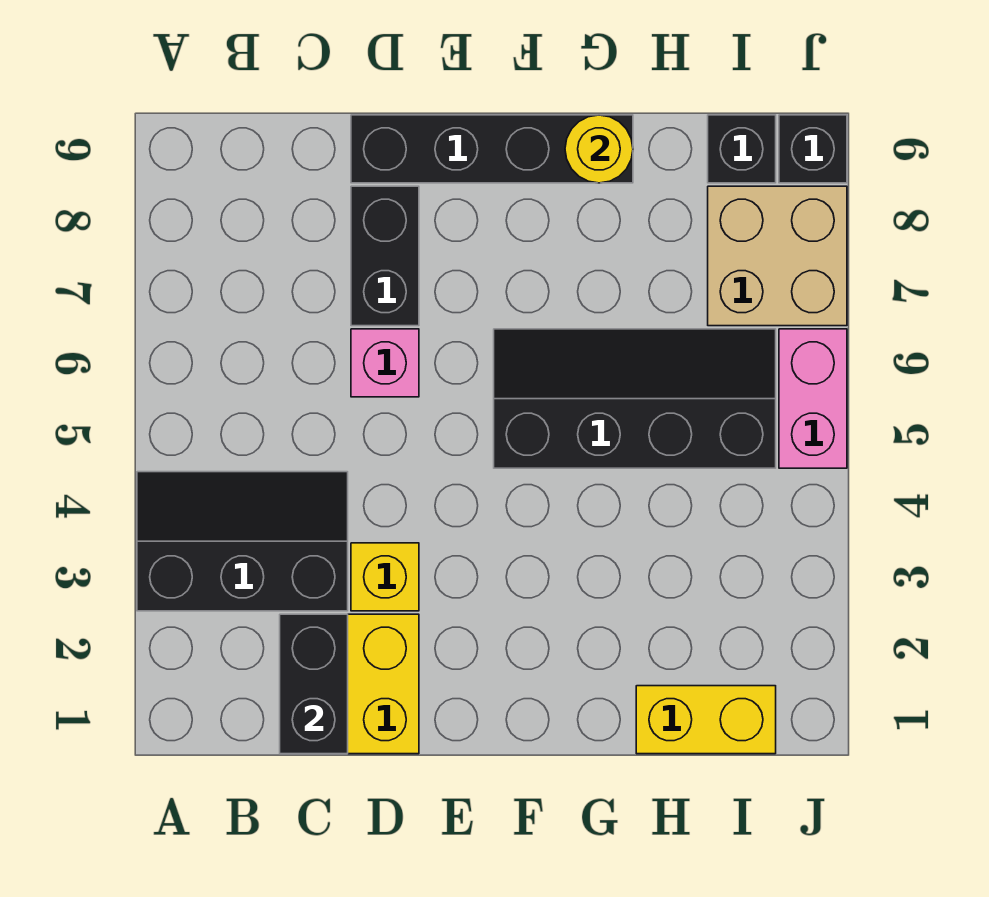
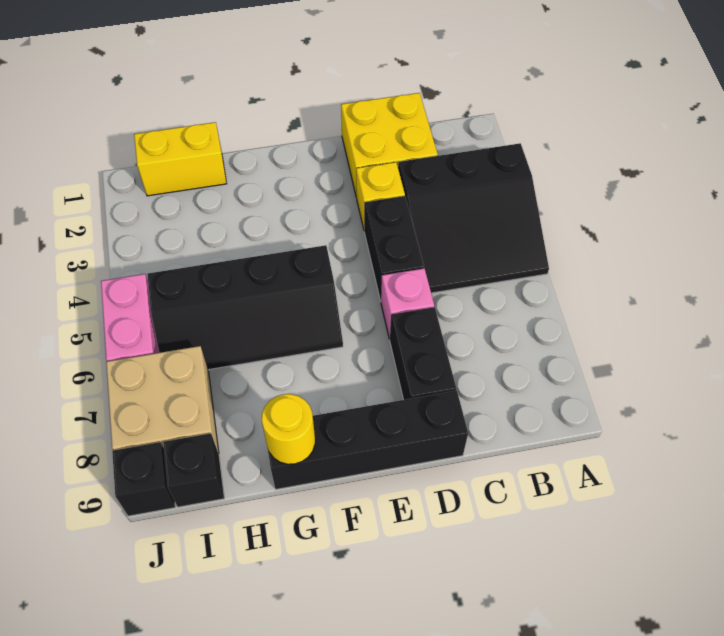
black slope A3:C4 level 1 top 3 -> black slope A3:C5 level 1 top 3
black brick C1:C2 level 2 -> black brick D4:D5 level 1

